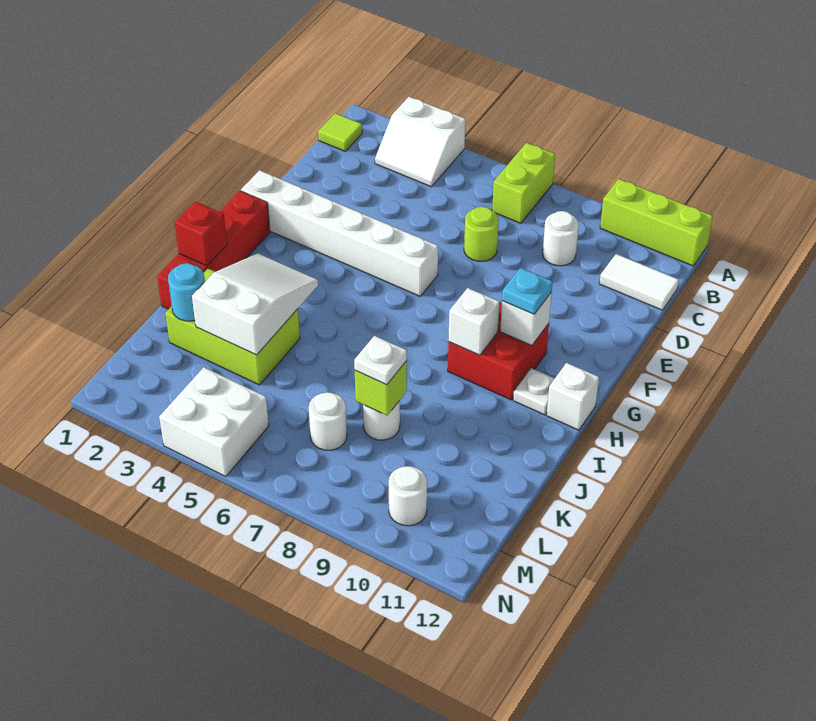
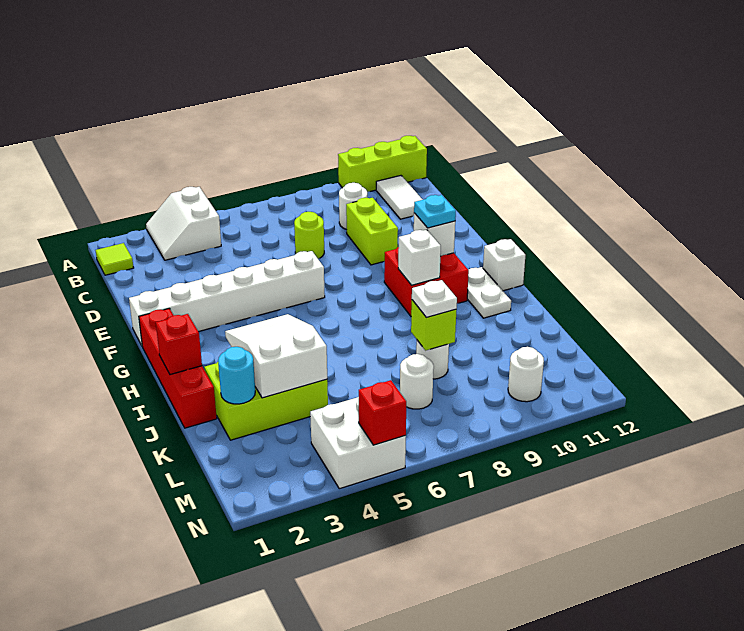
white slope A3:B4 level 1 top A -> white slope A3:B4 level 1 top 4
lime brick A7:B7 level 1 -> lime brick D9:E9 level 1
white tile C11:C12 level 1 -> white tile B11:C11 level 1
white plate H11 level 1 -> white plate H11:I11 level 1
none -> red brick N5 level 2

